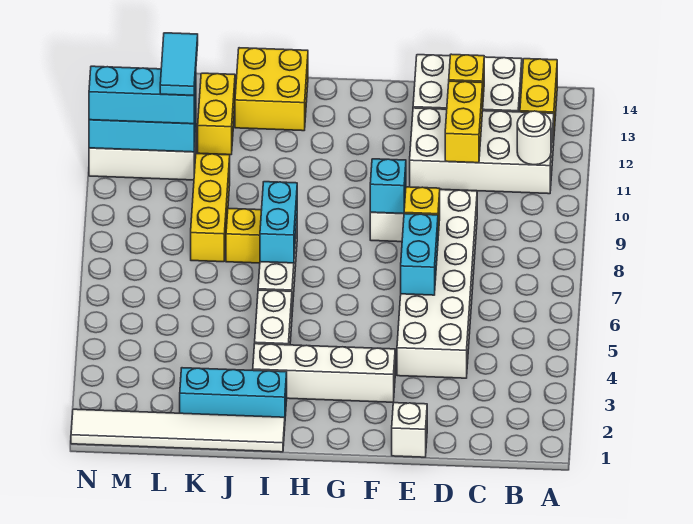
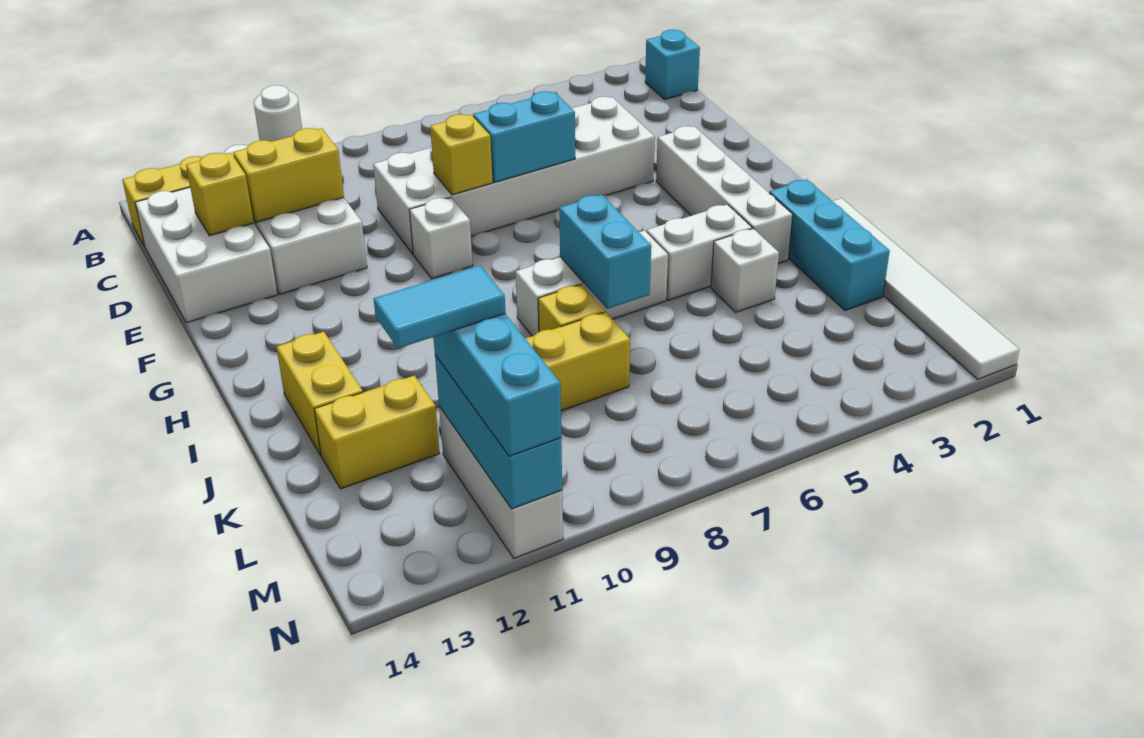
white brick E1 level 1 -> white brick J4 level 1
cyan brick F9 level 2 -> cyan brick B1 level 1
cyan brick I7:I8 level 2 -> cyan brick I7:J7 level 2
yellow brick I13:J14 level 1 -> yellow brick I13:J13 level 1

